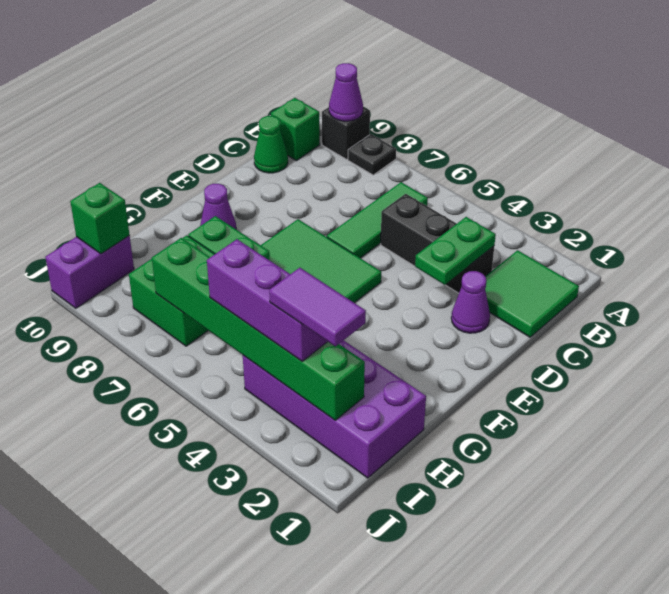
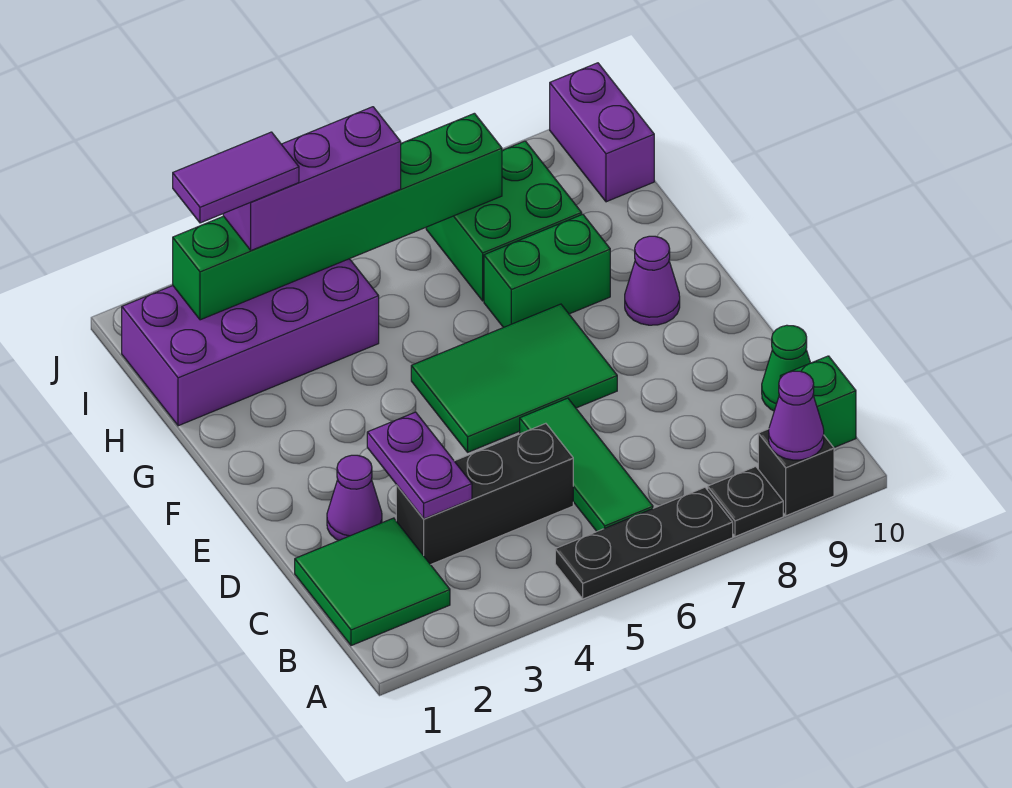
none -> black plate A5:A7 level 1
green plate C3:D3 level 2 -> purple plate C3:D3 level 2
green brick I10 level 2 -> none

